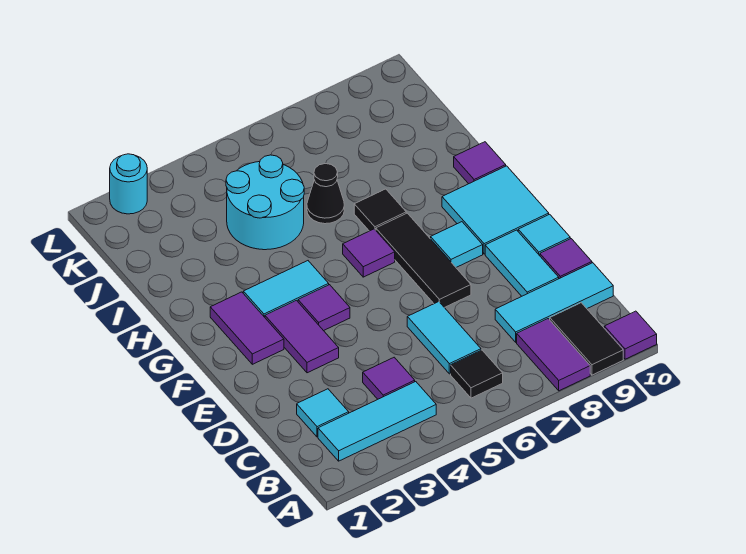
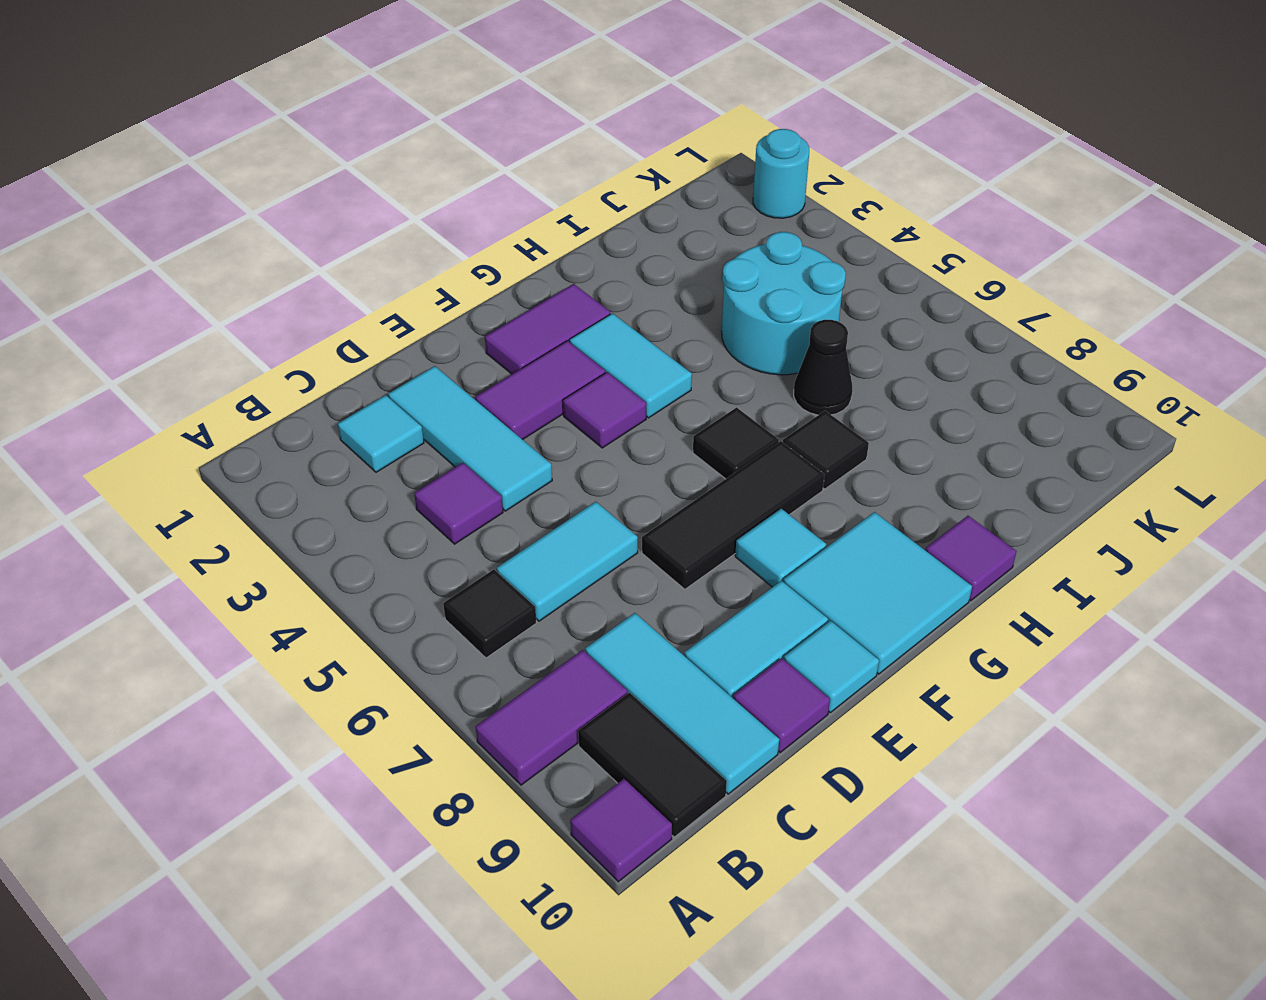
black tile A9:B9 level 1 -> black tile B9:B10 level 1
cyan tile B2:B4 level 1 -> cyan tile D2:D4 level 1
purple tile G6 level 1 -> black tile G6 level 1

